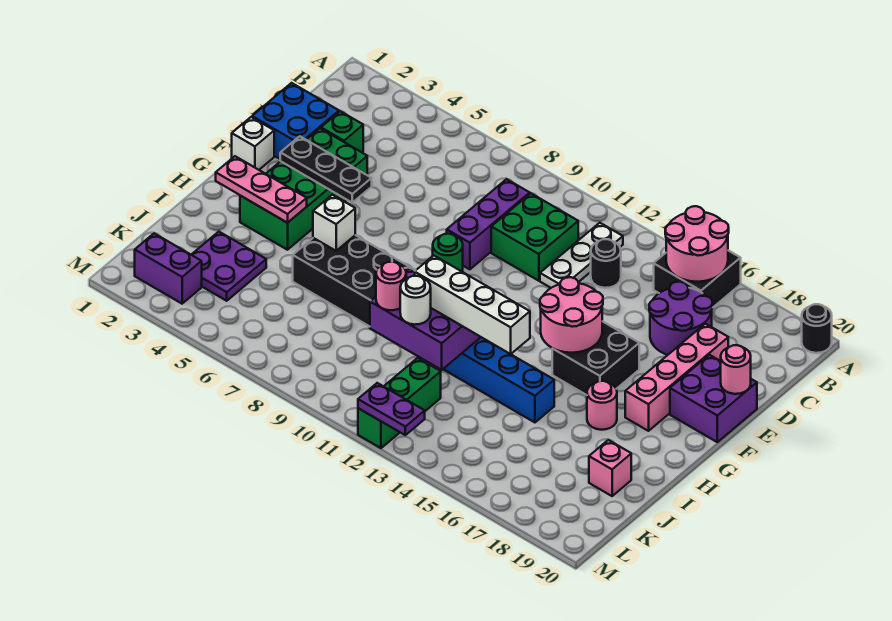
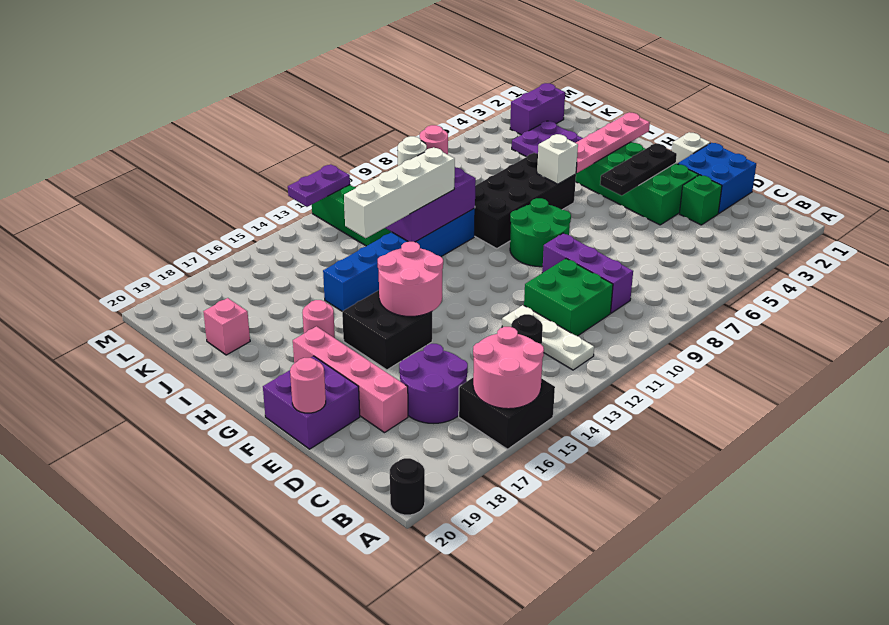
green round brick F9 level 1 -> green round brick F8:G9 level 1
pink plate H2:H4 level 2 -> pink plate H2:H5 level 2

